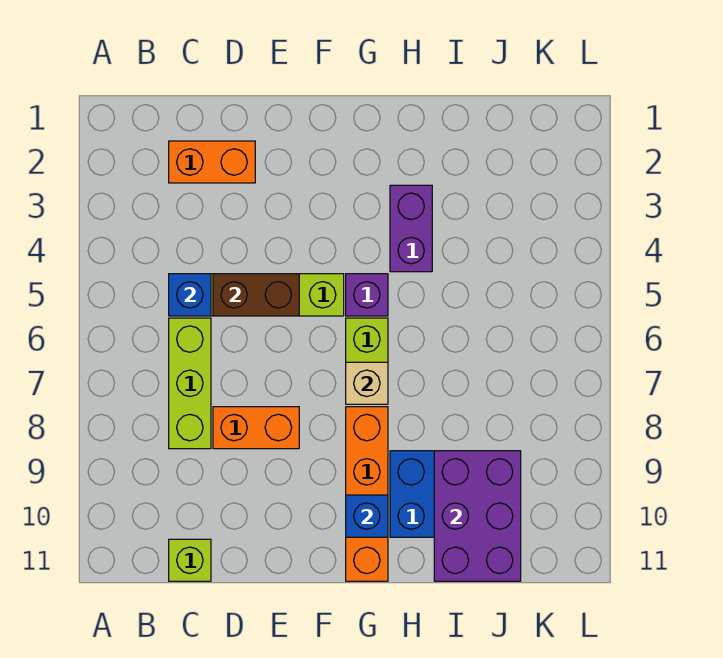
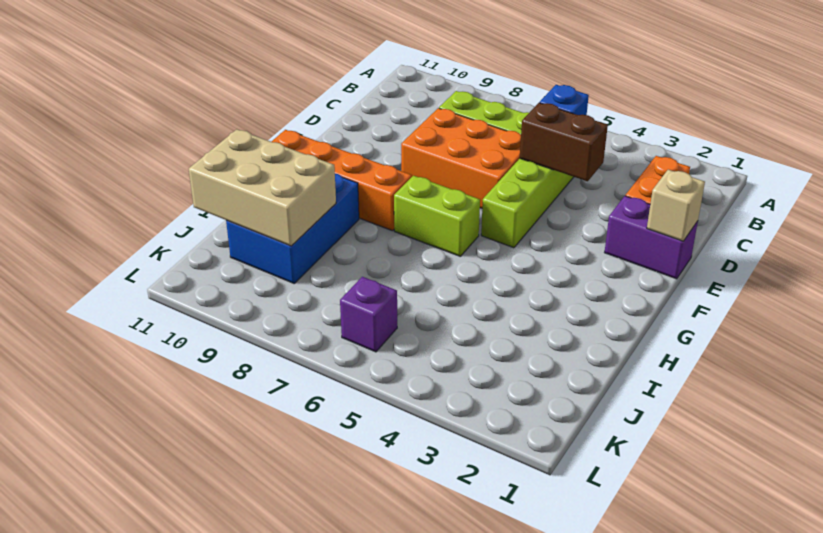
lime brick C11 level 1 -> none
brown brick D5:E5 level 2 -> brown brick D4:D5 level 2
orange brick D8:E8 level 1 -> orange brick D6:E8 level 1
purple brick G5 level 1 -> purple brick K6 level 1
tan brick G7 level 2 -> tan brick E1 level 2
blue brick G10 level 2 -> none
purple brick H3:H4 level 1 -> purple brick E1:E2 level 1
purple brick I9:J11 level 2 -> tan brick I9:J11 level 2

